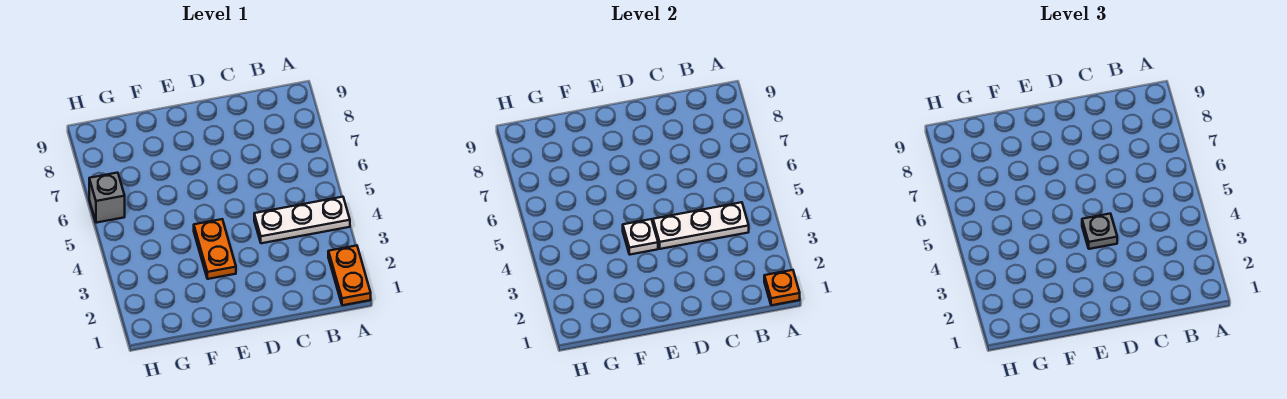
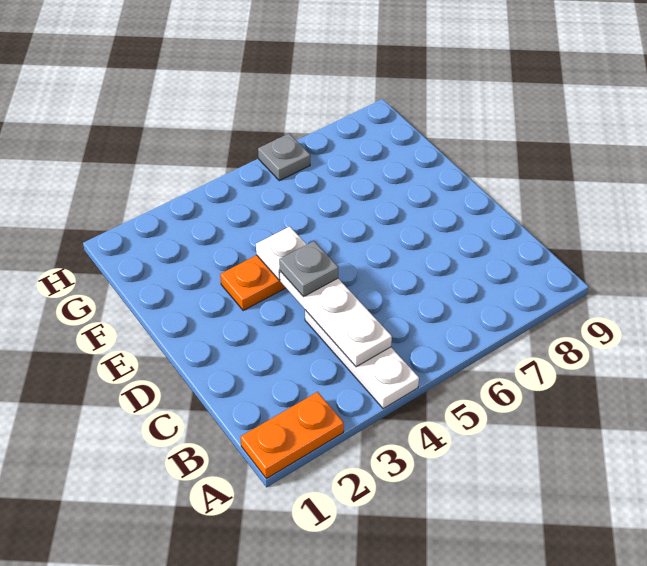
orange plate A1 level 2 -> none
grey brick H6 level 1 -> grey plate H6 level 1

